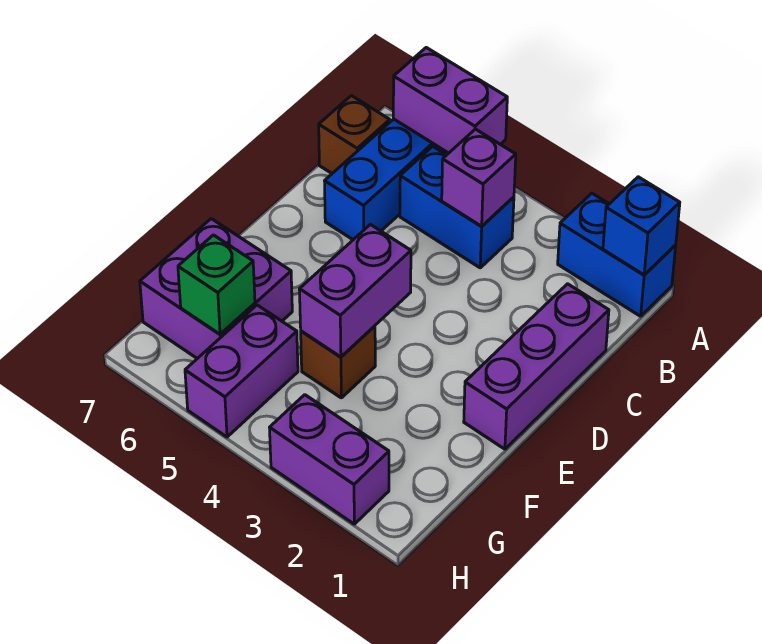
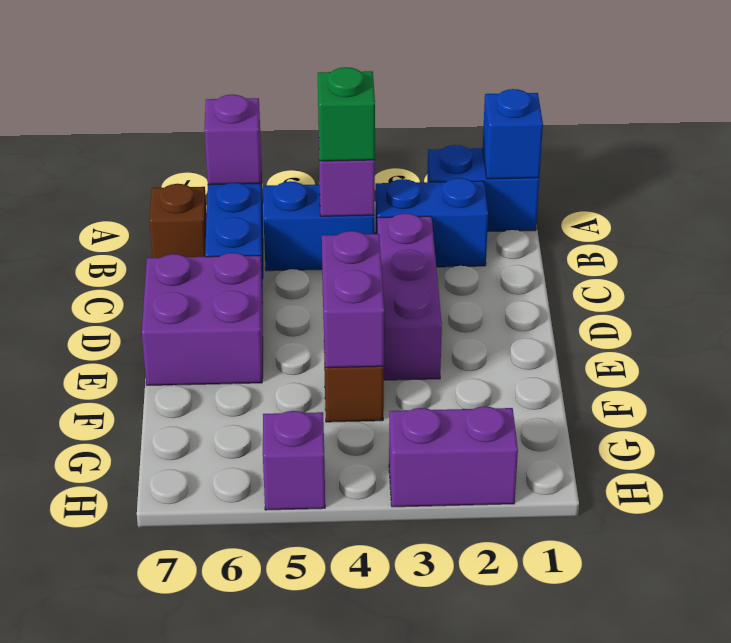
purple brick A5:A6 level 2 -> purple brick A6 level 2
none -> blue brick B2:B3 level 1
purple brick C1:E1 level 1 -> purple brick C3:E3 level 1
purple brick F6:G7 level 1 -> purple brick D6:E7 level 1
purple brick G5:H5 level 1 -> purple brick H5 level 1
green brick G6 level 2 -> green brick B4 level 3

